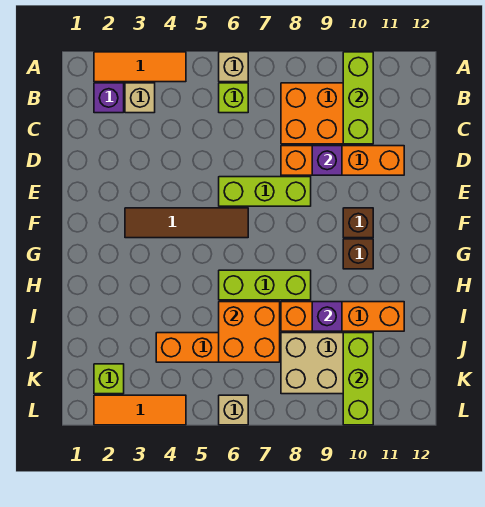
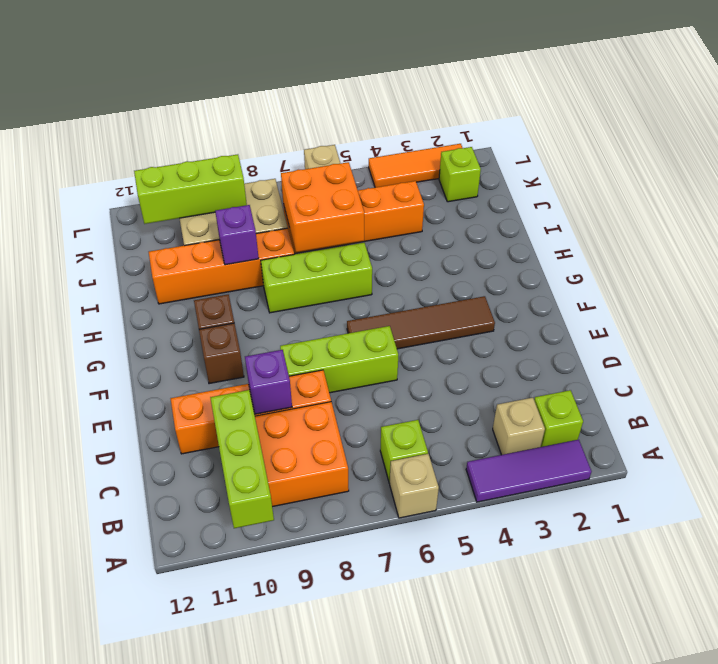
orange tile A2:A4 level 1 -> purple tile A2:A4 level 1
purple brick B2 level 1 -> lime brick B2 level 1
lime brick J10:L10 level 2 -> lime brick K9:K11 level 2

